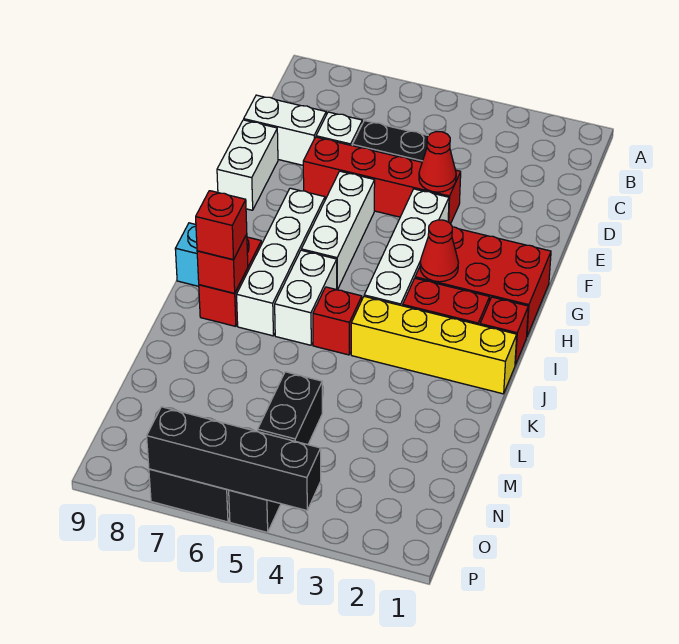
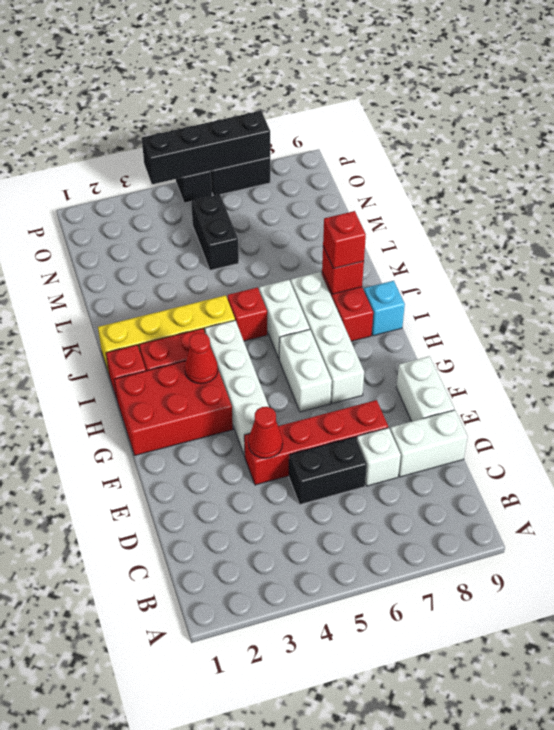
white brick F6:H6 level 1 -> white brick G6:H6 level 1

